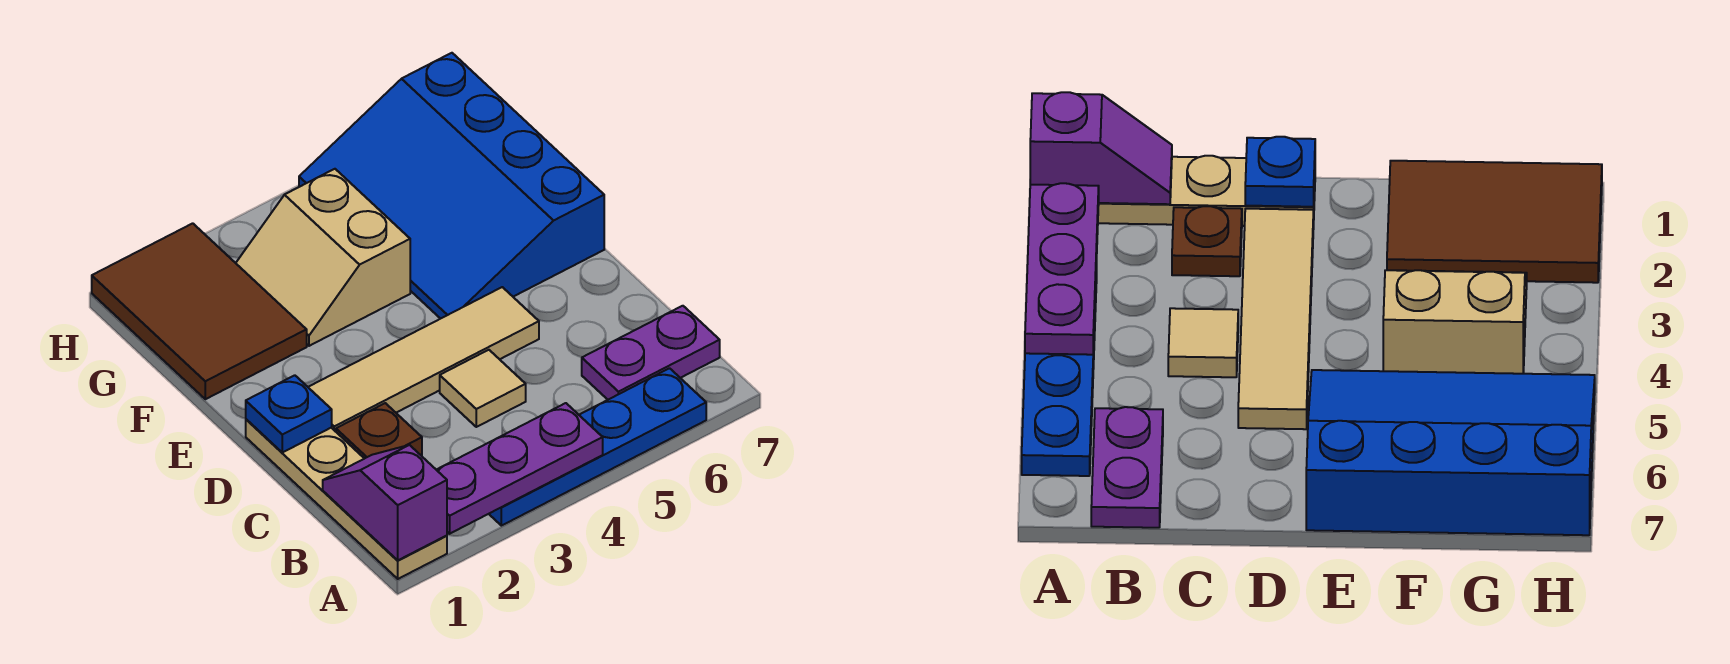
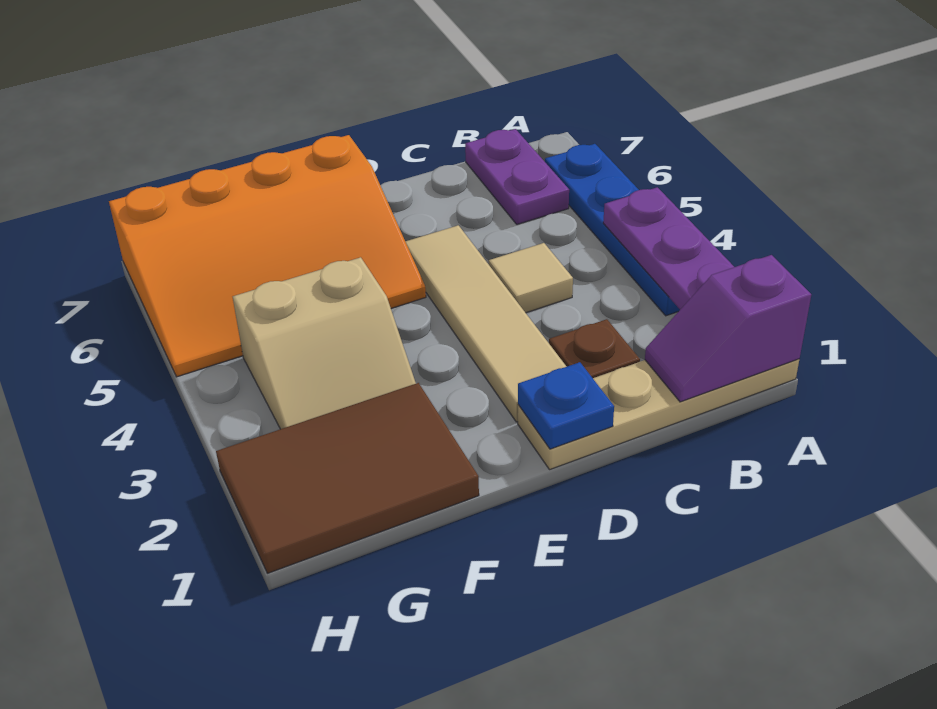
blue slope E5:H7 level 1 top 7 -> orange slope E5:H7 level 1 top 7

